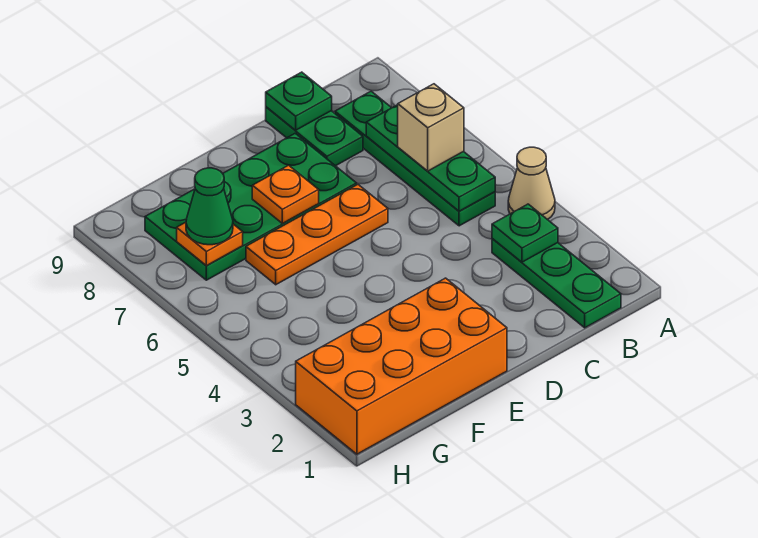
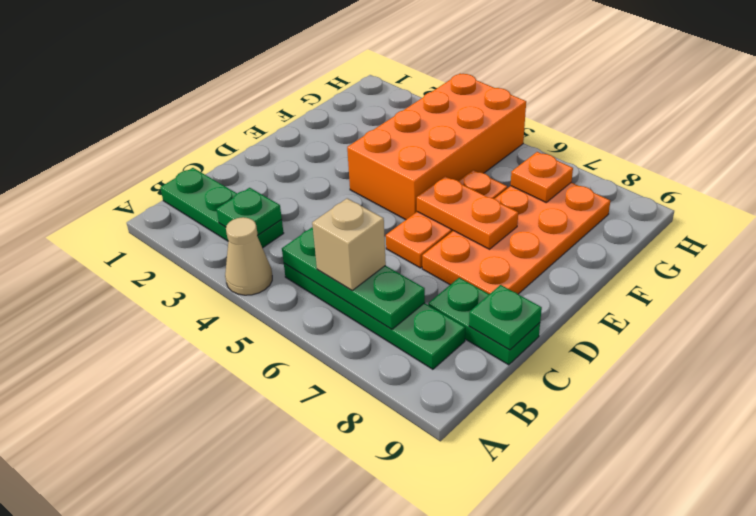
green plate D7:G8 level 1 -> orange plate D7:G8 level 1
orange brick E1:H2 level 1 -> orange brick E4:H5 level 1
orange plate E7 level 2 -> orange plate E6:E7 level 2
green cone G7 level 3 -> none

